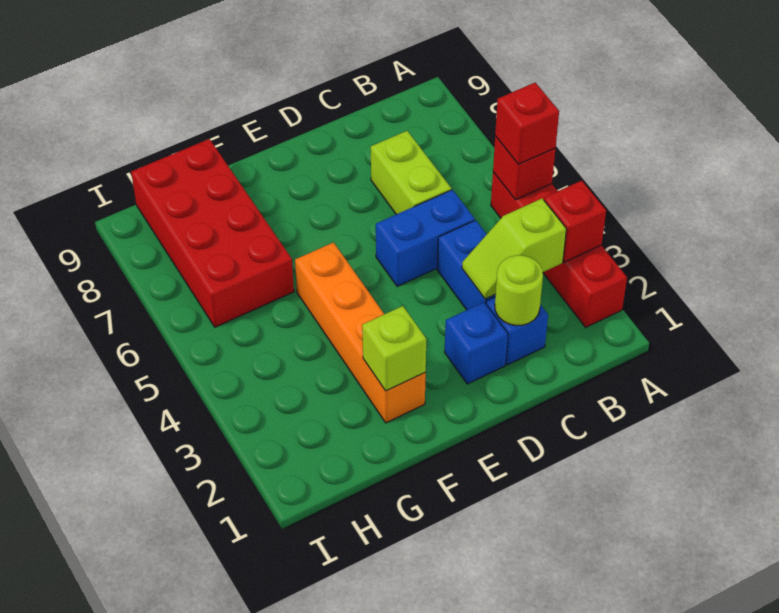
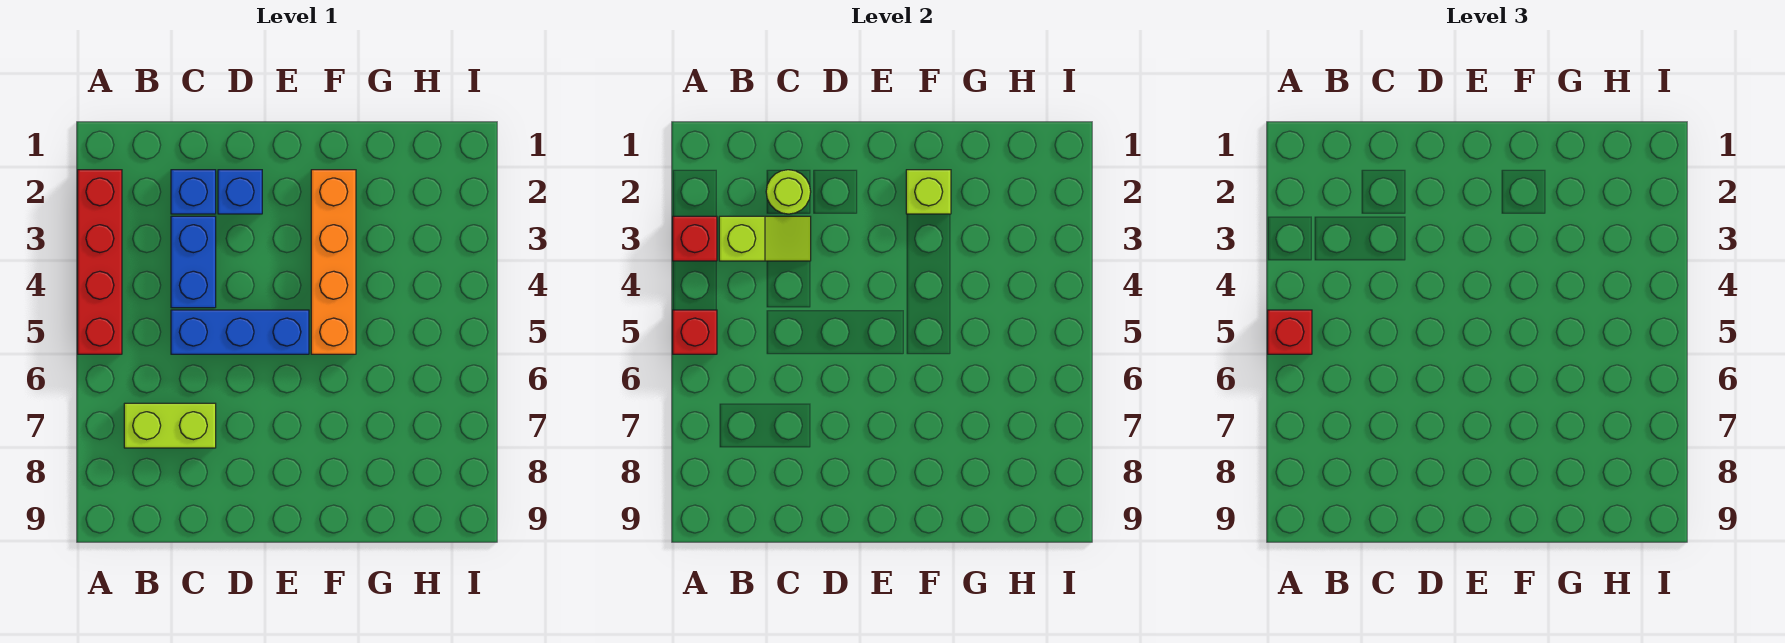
blue brick C5:D5 level 1 -> blue brick C5:E5 level 1
lime brick C6:C7 level 1 -> lime brick B7:C7 level 1
red brick G6:H9 level 1 -> none

